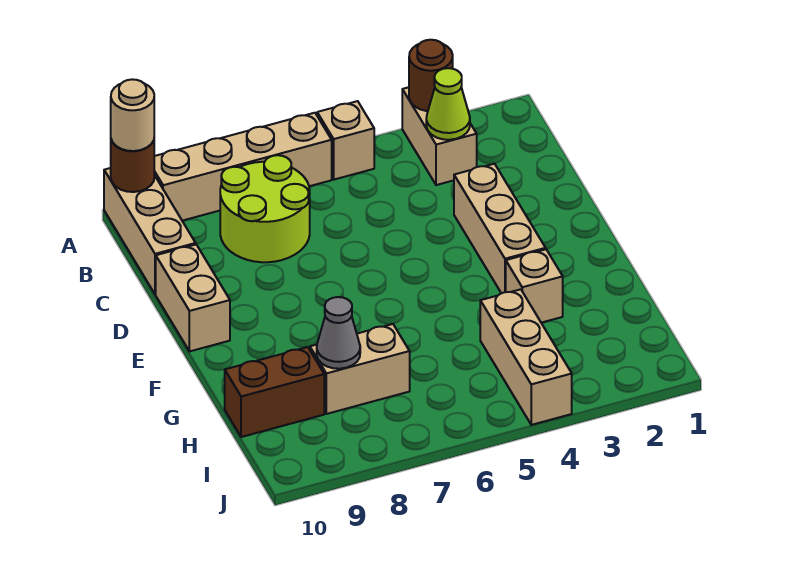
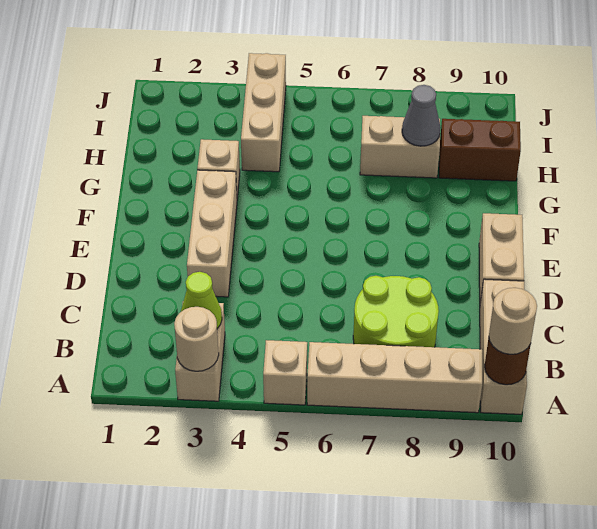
brown round brick A3 level 2 -> tan round brick A3 level 2

